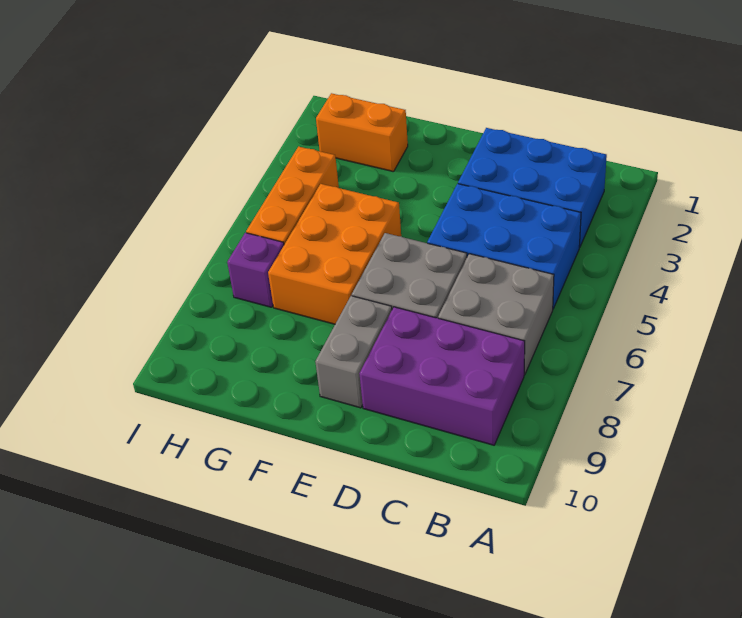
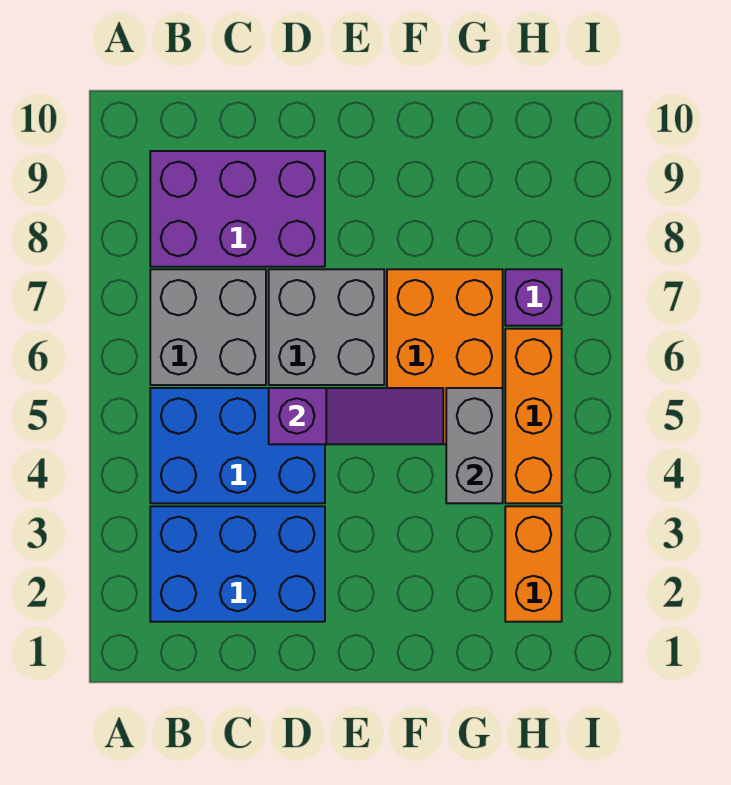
none -> purple slope D5:F5 level 2 top D
grey brick E8:E9 level 1 -> grey brick G4:G5 level 2
orange brick G2:H2 level 1 -> orange brick H2:H3 level 1

